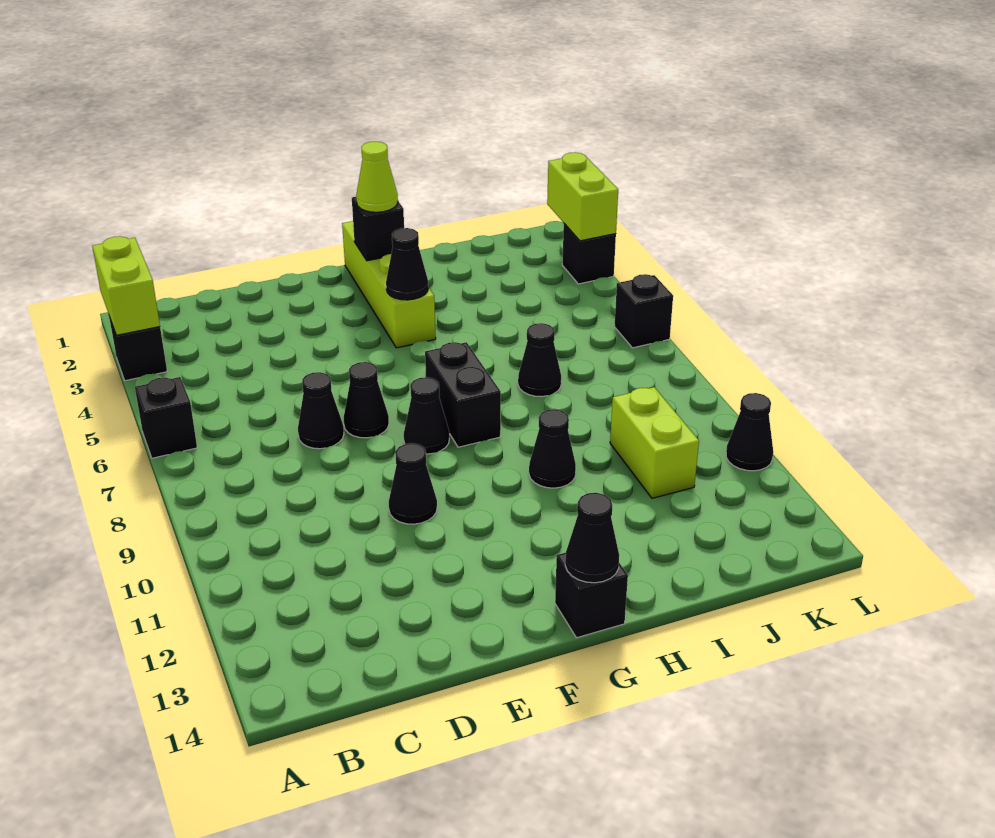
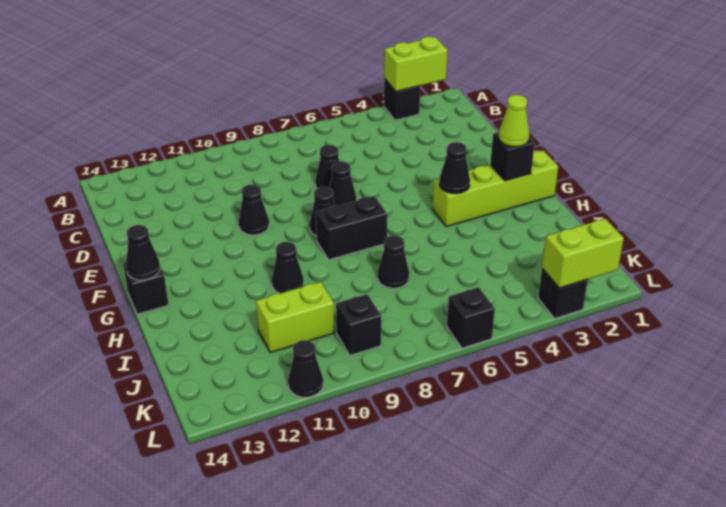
black brick A6 level 1 -> black brick K9 level 1

